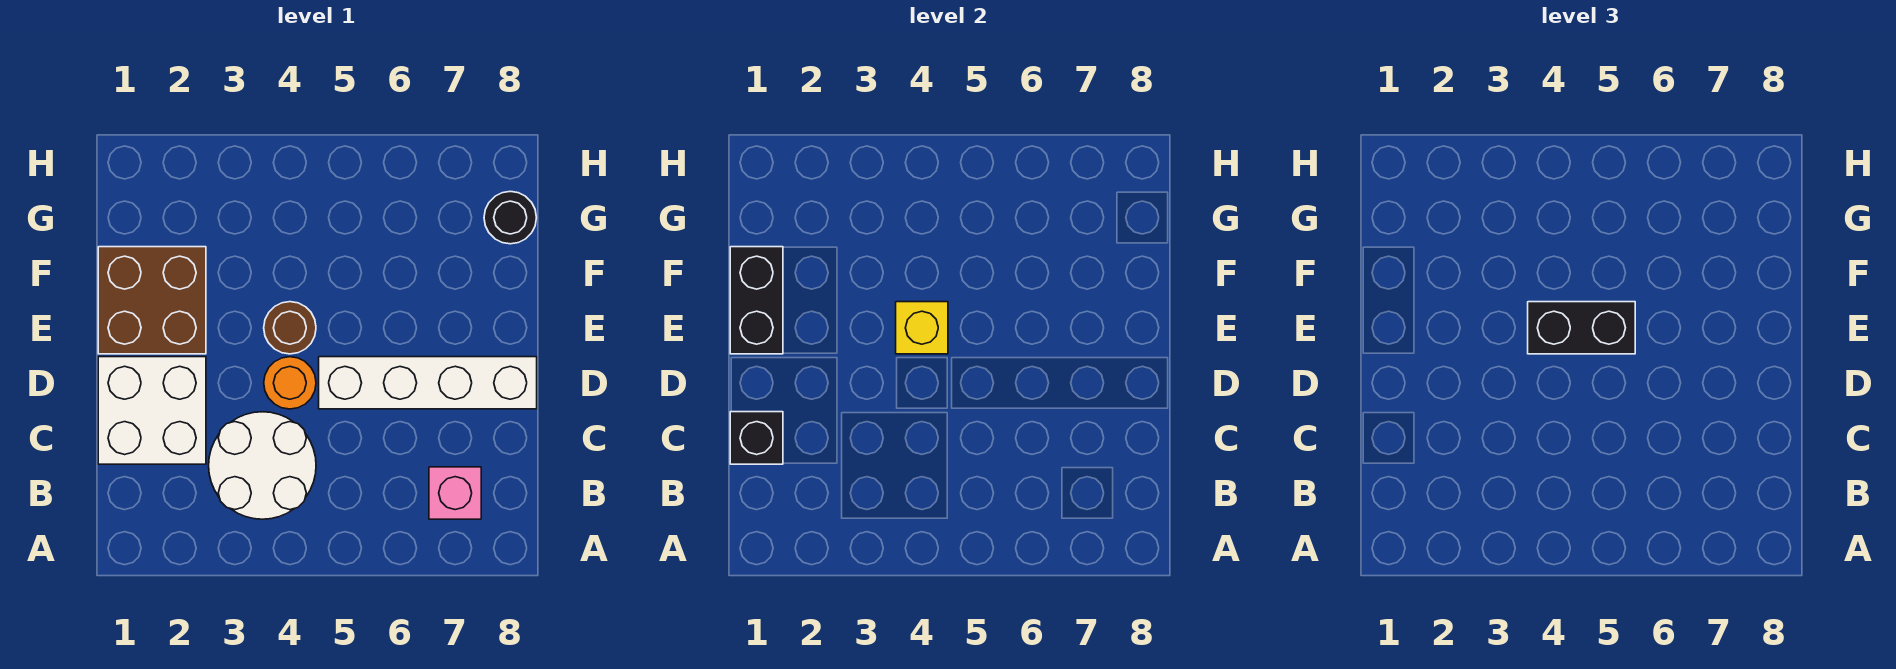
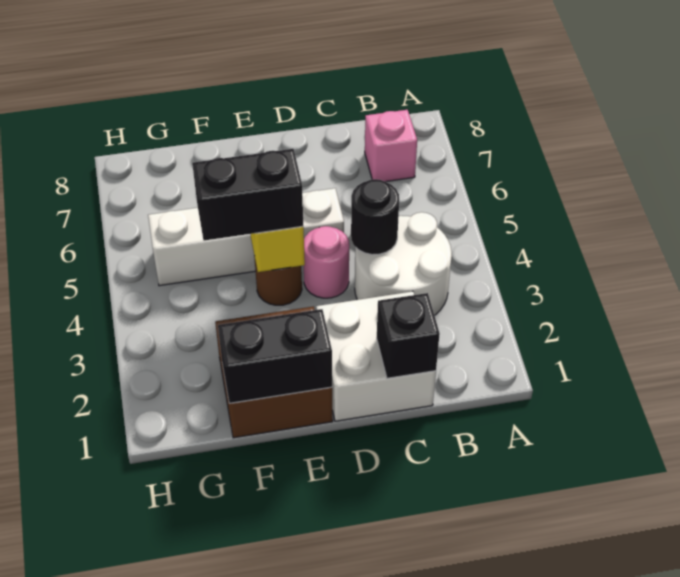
orange round brick D4 level 1 -> pink round brick D4 level 1
white brick D5:D8 level 1 -> white brick D5:G5 level 1
black brick E4:E5 level 3 -> black brick E4:F4 level 3
black round brick G8 level 1 -> black round brick C4 level 2

